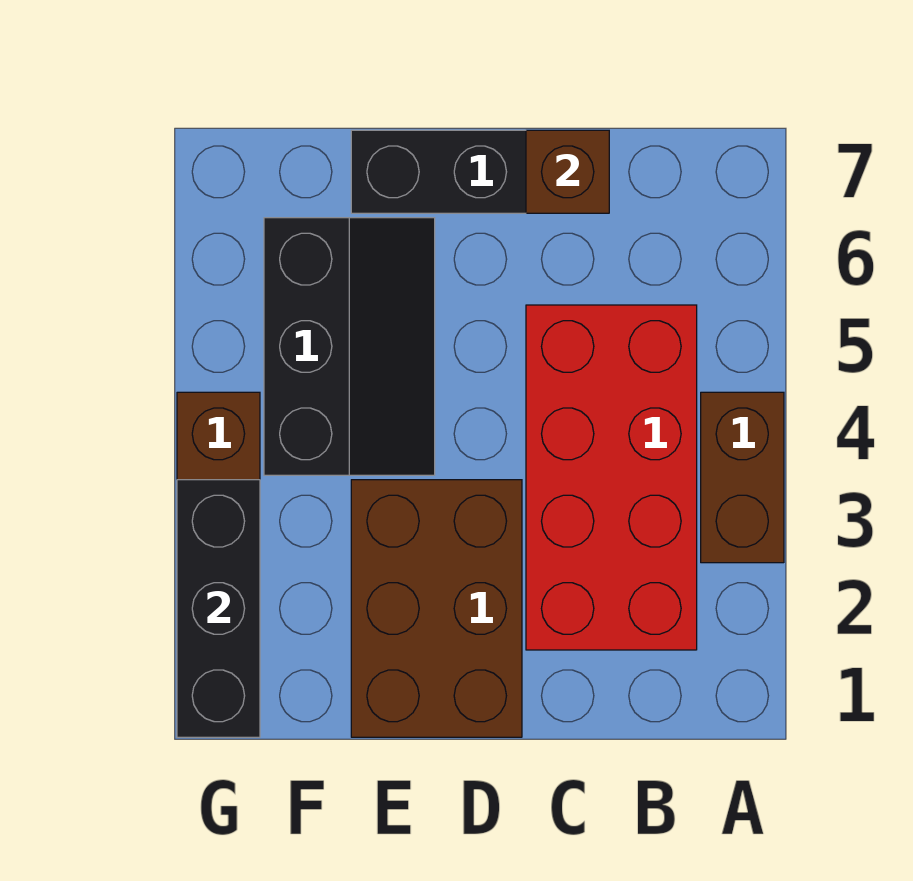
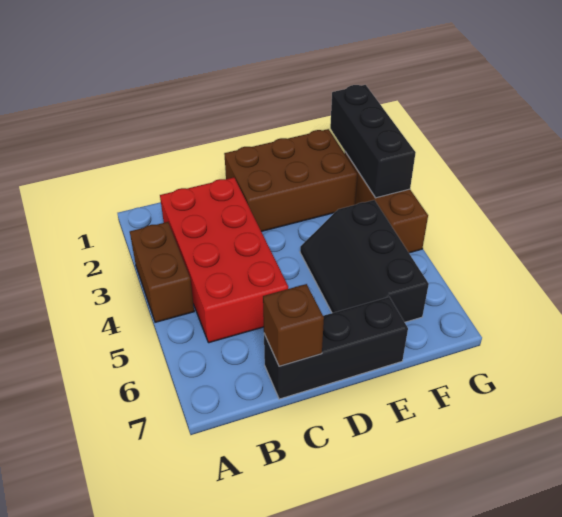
brown brick D1:E3 level 1 -> brown brick D1:F2 level 1

